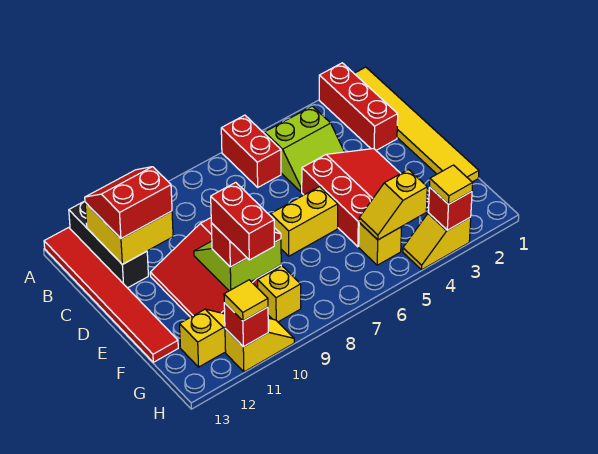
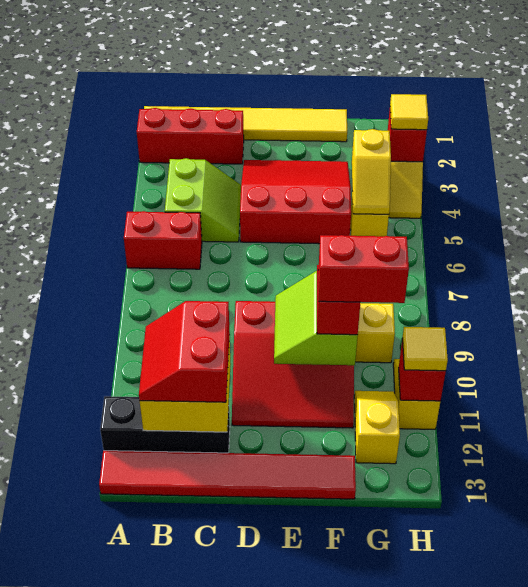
yellow brick E6:E7 level 1 -> none

